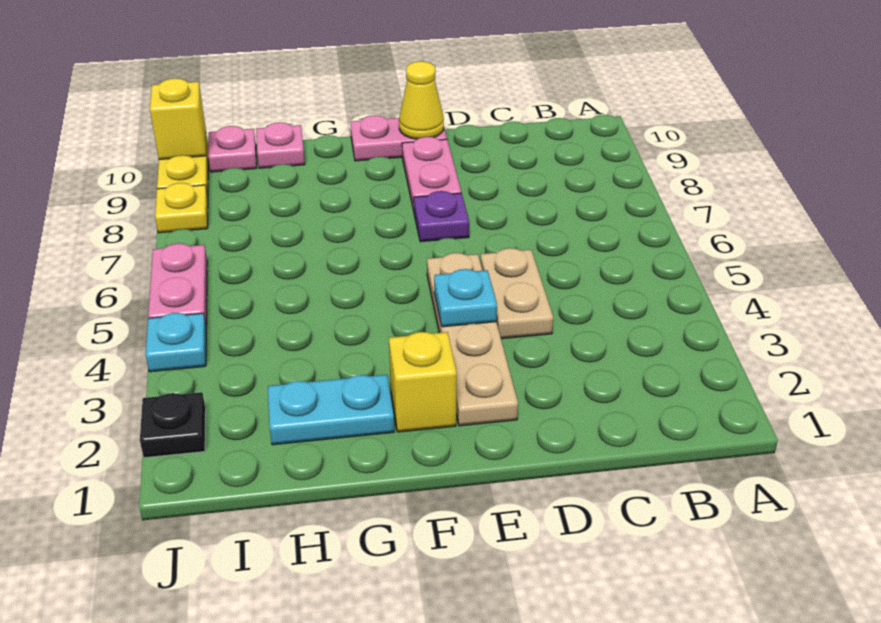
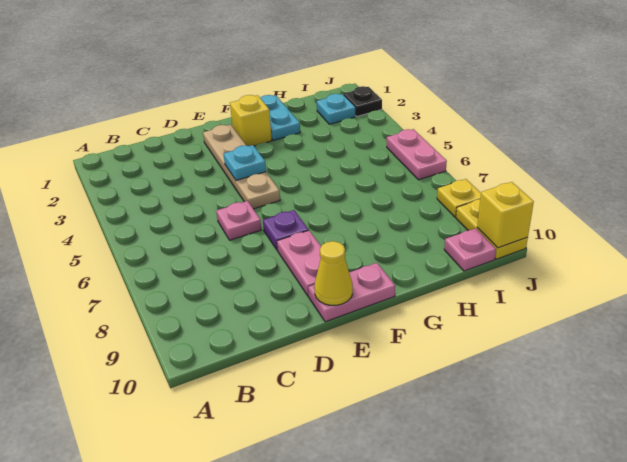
tan plate D4:D5 level 1 -> none
cyan plate G2:H2 level 1 -> cyan plate G1:G2 level 1
pink plate H10 level 1 -> pink plate D6 level 1
cyan plate J4 level 1 -> cyan plate I2 level 1

